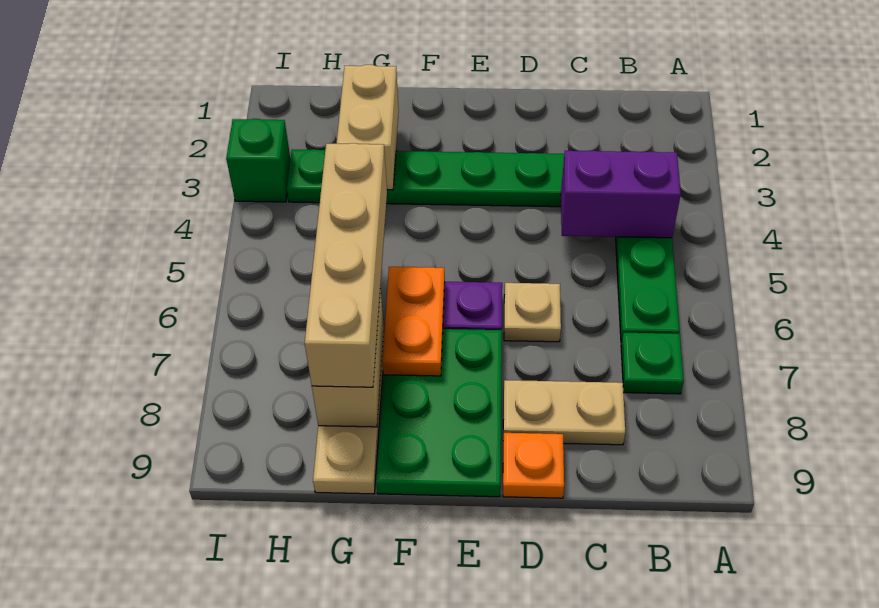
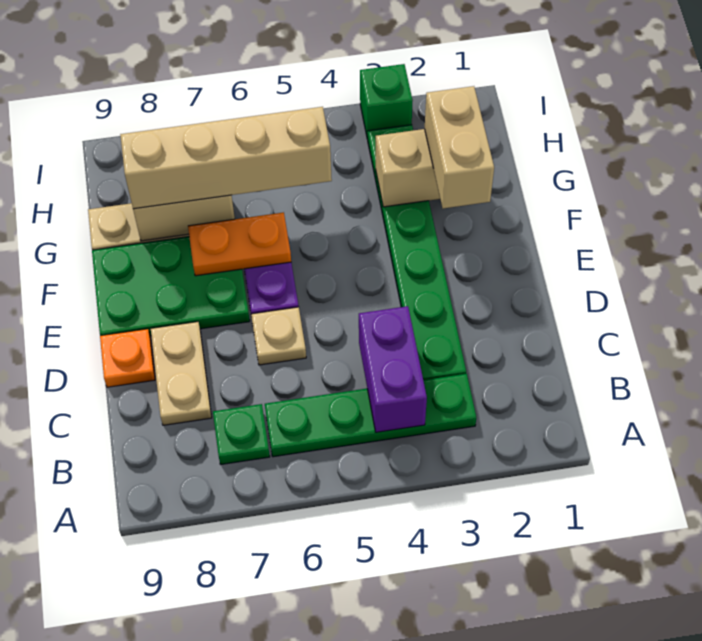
none -> tan brick F2:G2 level 3

